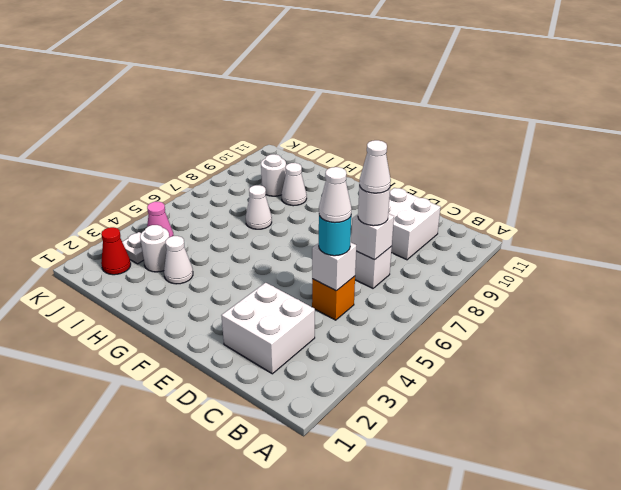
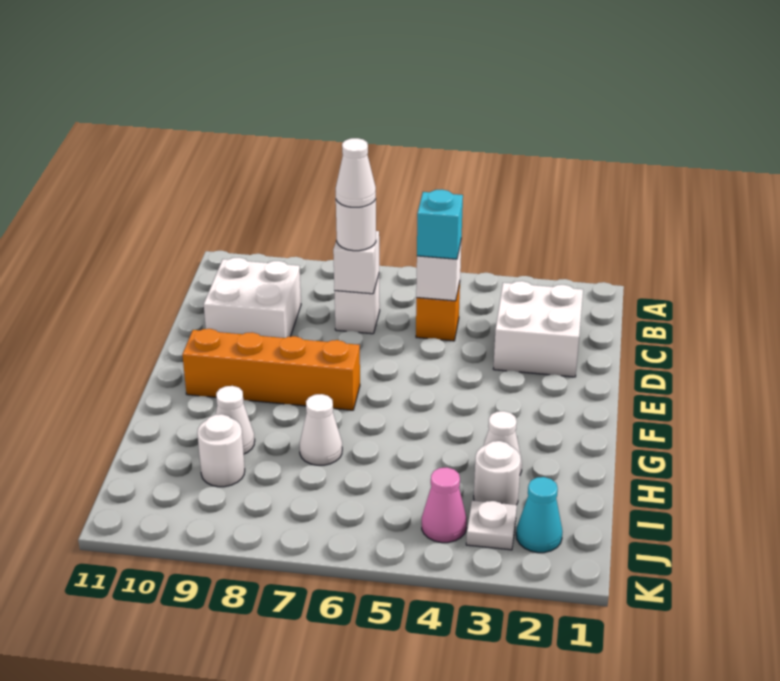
cyan round brick C5 level 3 -> cyan brick C5 level 3
white cone C5 level 4 -> none
none -> orange brick F7:F10 level 1
red cone J2 level 1 -> cyan cone J2 level 1

